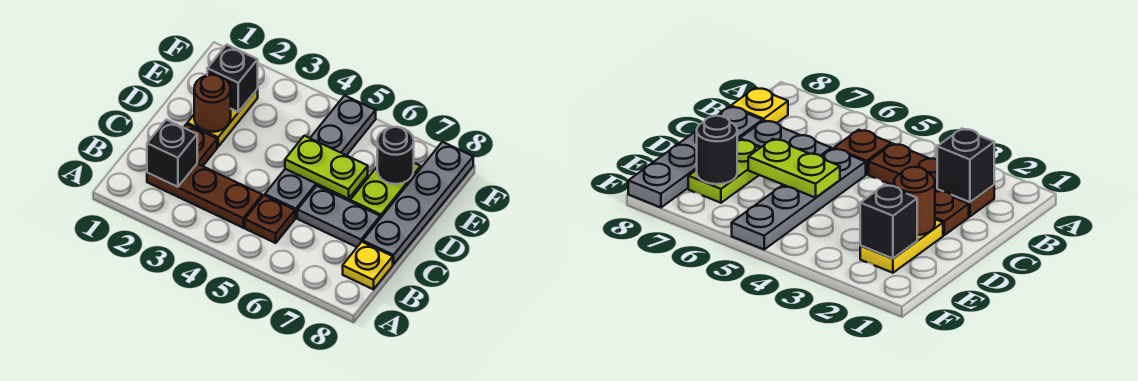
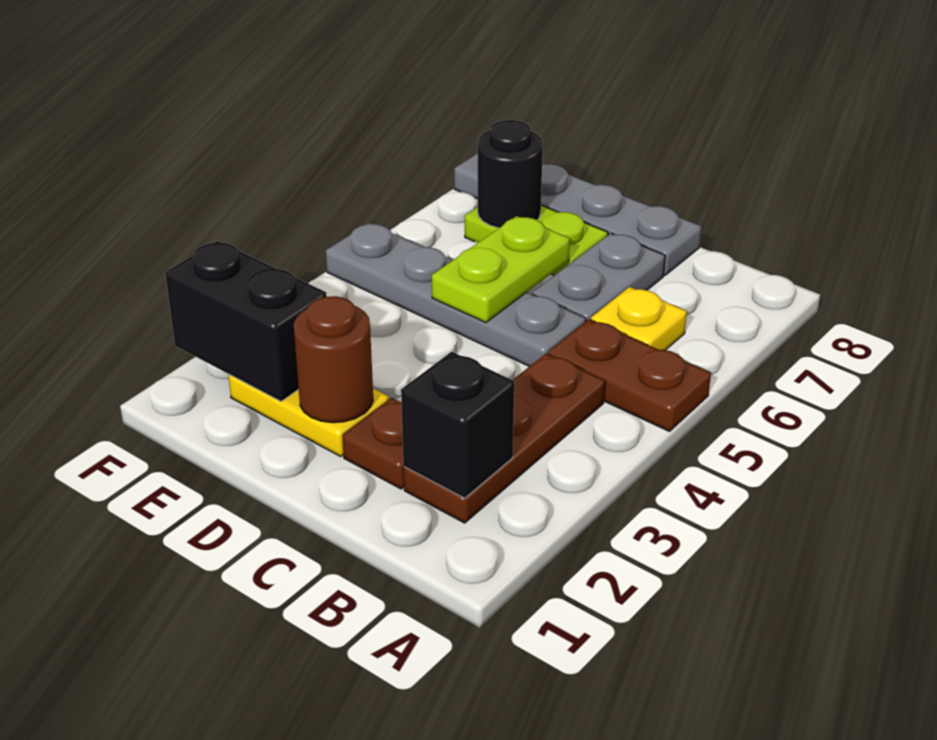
brown plate B5 level 1 -> brown plate A5:B5 level 1
yellow plate B8 level 1 -> yellow plate B6 level 1
black brick E2 level 2 -> black brick E2:F2 level 2

